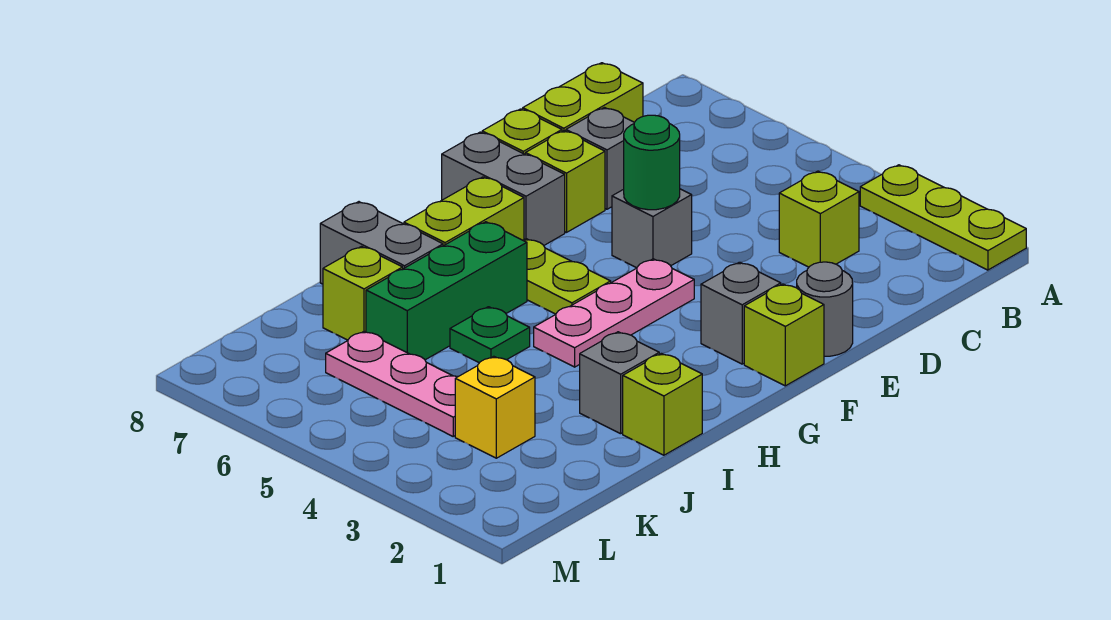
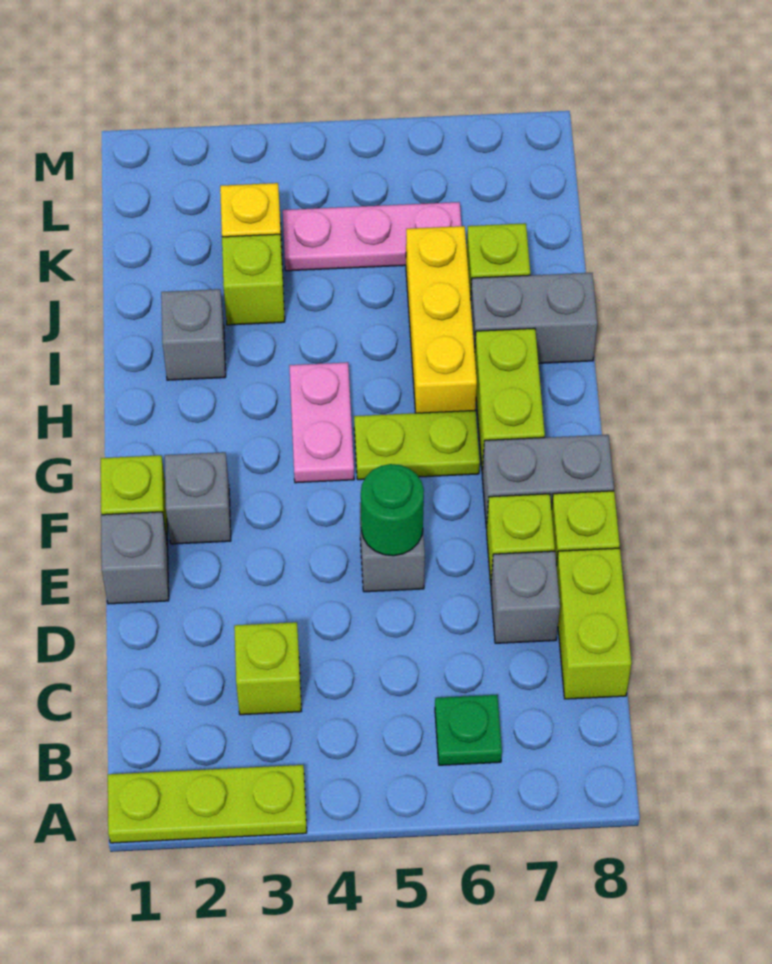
grey round brick E1 level 1 -> grey brick E1 level 1
pink plate F4:H4 level 1 -> pink plate G4:H4 level 1
green brick H6:J6 level 1 -> yellow brick H6:J6 level 1
lime brick I1 level 1 -> lime brick J3 level 1
green plate I5 level 1 -> green plate B6 level 1

